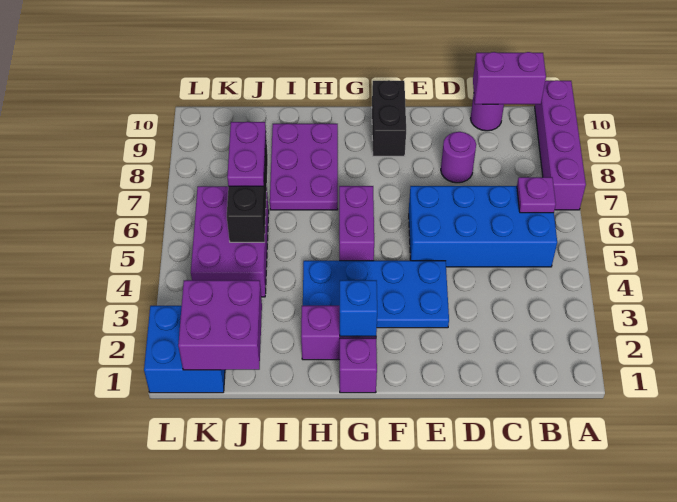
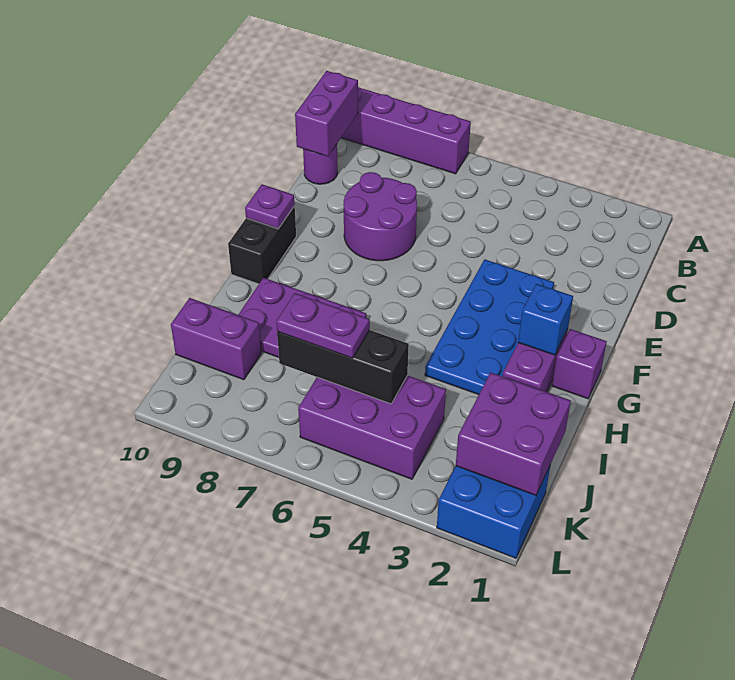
blue brick B5:E6 level 1 -> none
purple plate B6 level 2 -> purple plate F10 level 2
purple round brick D8 level 1 -> purple round brick D7:E8 level 1
black brick F9:F10 level 1 -> black brick F10:G10 level 1
purple brick G5:G6 level 1 -> purple brick J9:J10 level 1

